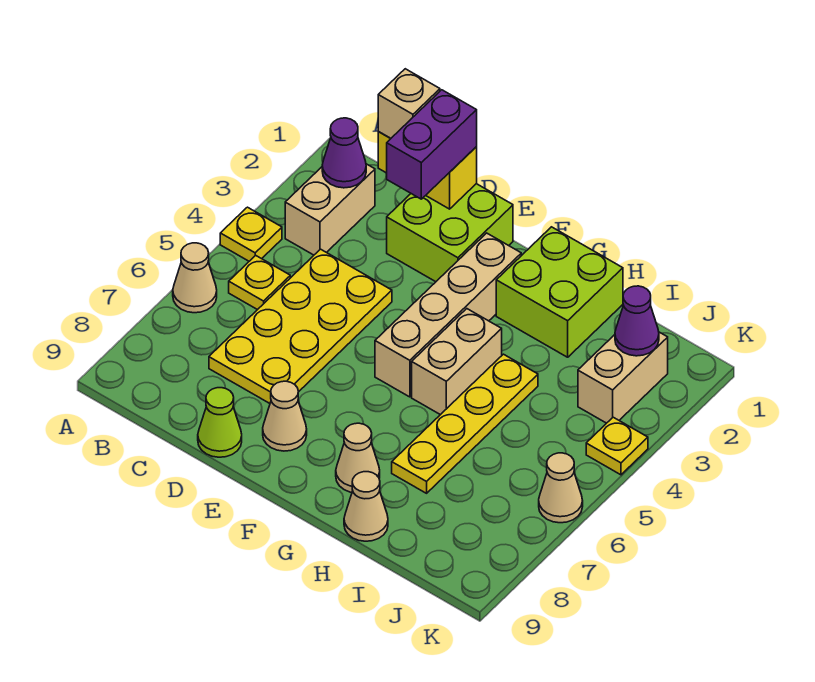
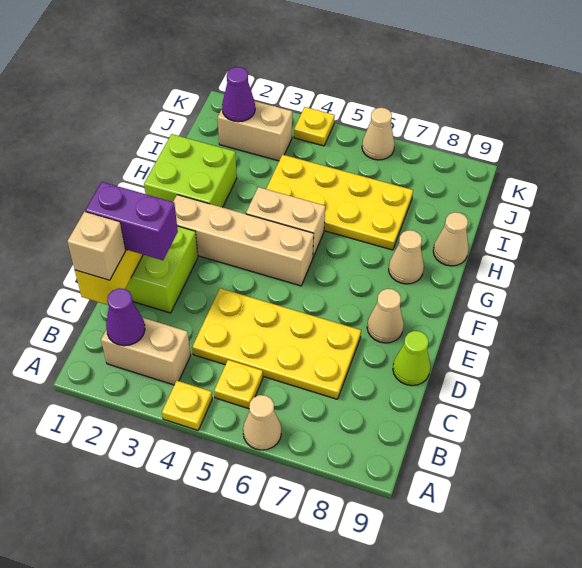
yellow plate H4:H7 level 1 -> yellow plate H4:I7 level 1

